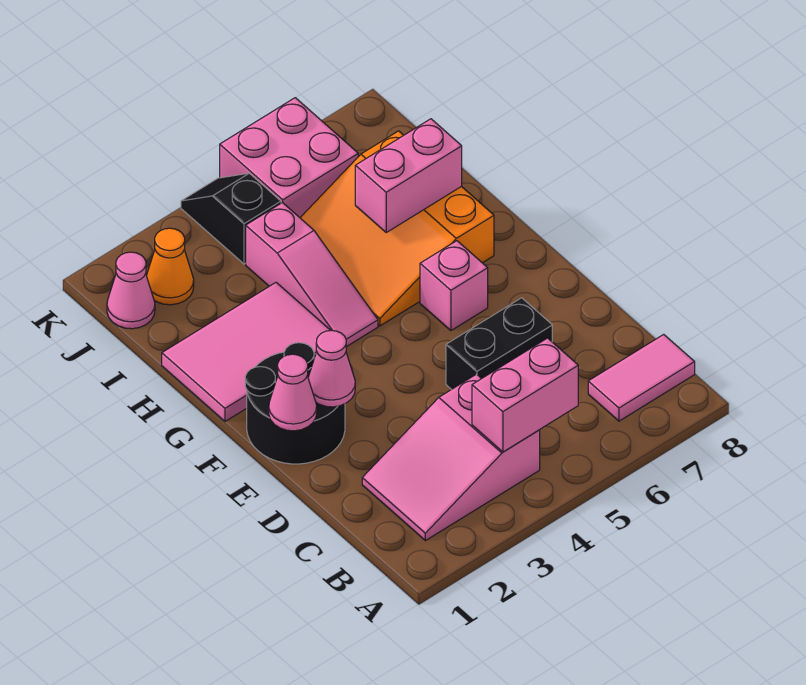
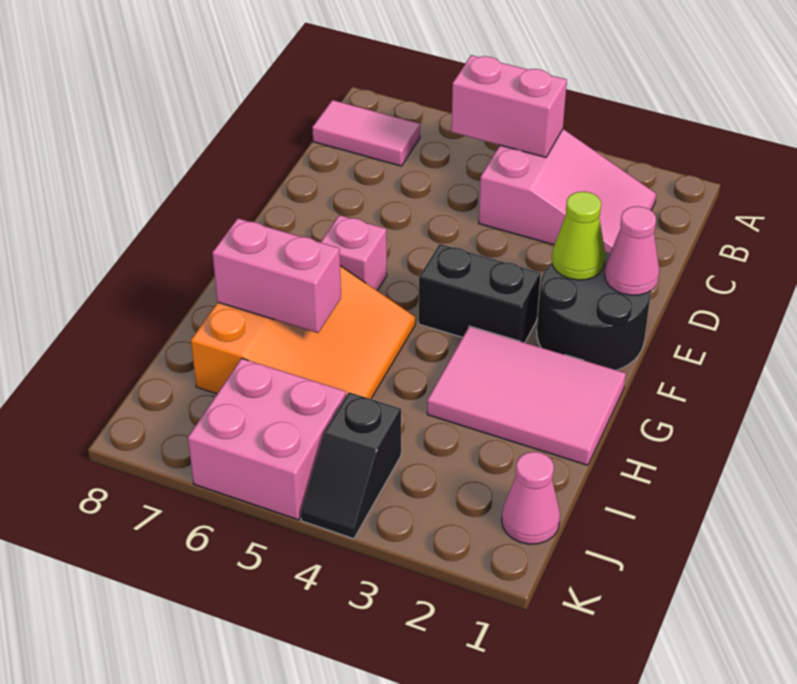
black brick D5:D6 level 1 -> black brick F3:F4 level 1
pink cone E2 level 2 -> lime cone E2 level 2
pink slope G4:I4 level 1 top I -> none
orange cone J2 level 1 -> none

